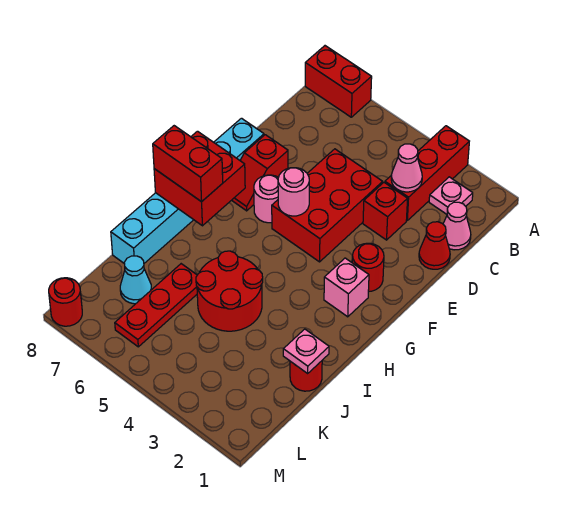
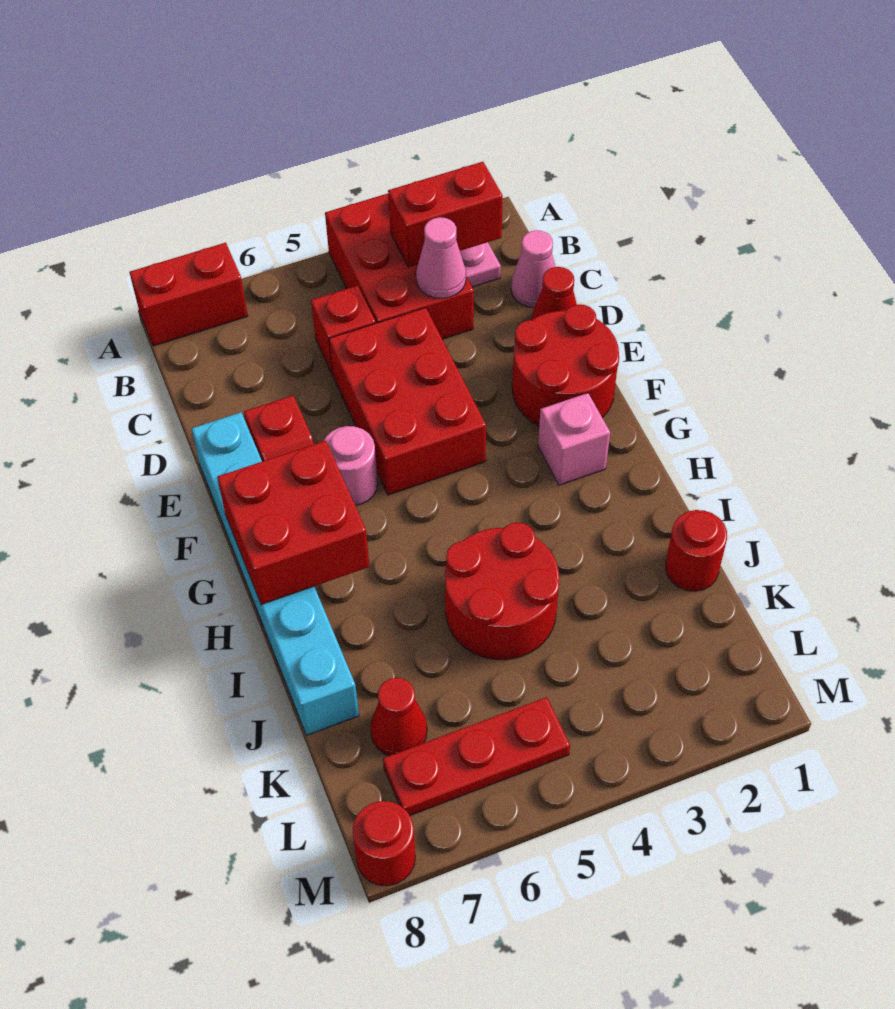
red brick A3:C3 level 1 -> red brick A3:C4 level 1
red brick D3 level 1 -> red brick C5 level 1
red round brick F2 level 1 -> red round brick E1:F2 level 1
pink round brick F5 level 2 -> none
red brick H7:H8 level 3 -> red brick B2:B3 level 2
pink plate J1 level 2 -> none
red plate J6:L6 level 1 -> red plate L5:L7 level 1
cyan cone K7 level 1 -> red cone K7 level 1

